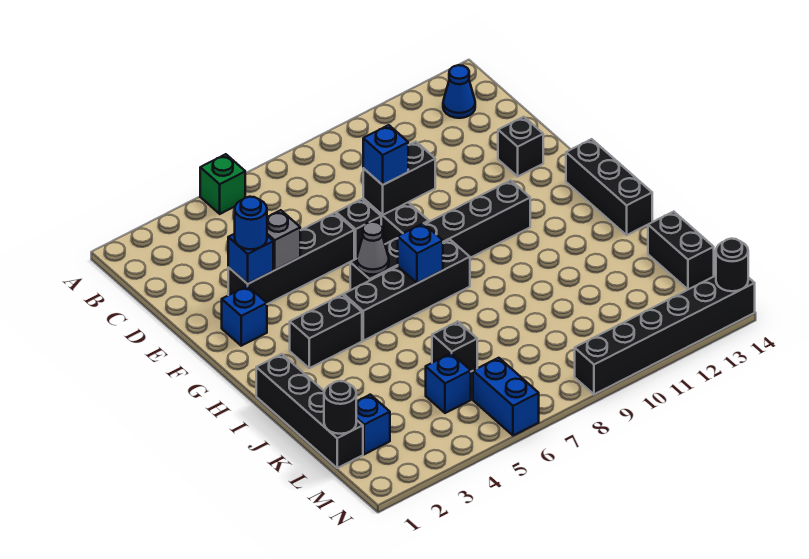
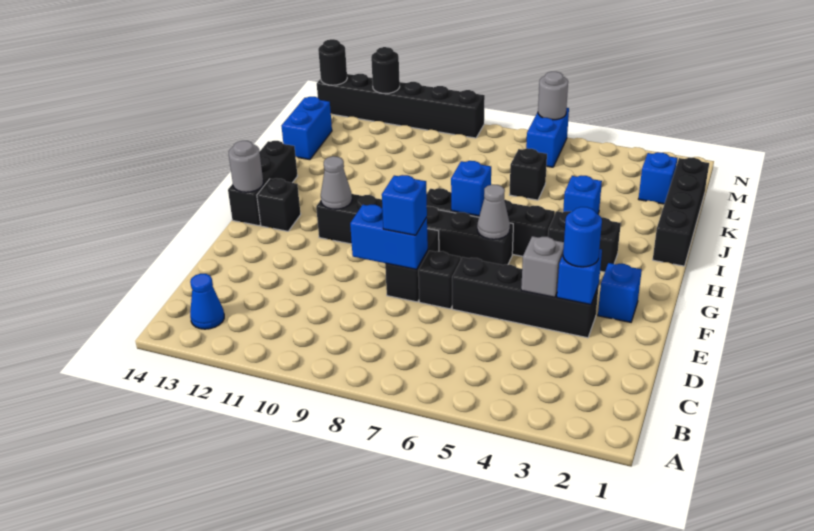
green brick A5 level 1 -> none
black brick E8:E9 level 2 -> blue brick E8:E9 level 2
black brick E13 level 1 -> black brick G13 level 1
none -> grey cone G11 level 2
none -> grey round brick G14 level 2
black brick K14:L14 level 1 -> blue brick K14:L14 level 1
black round brick L1 level 2 -> black round brick N12 level 2
blue brick L5 level 1 -> blue brick J4 level 1
none -> grey round brick N6 level 2

